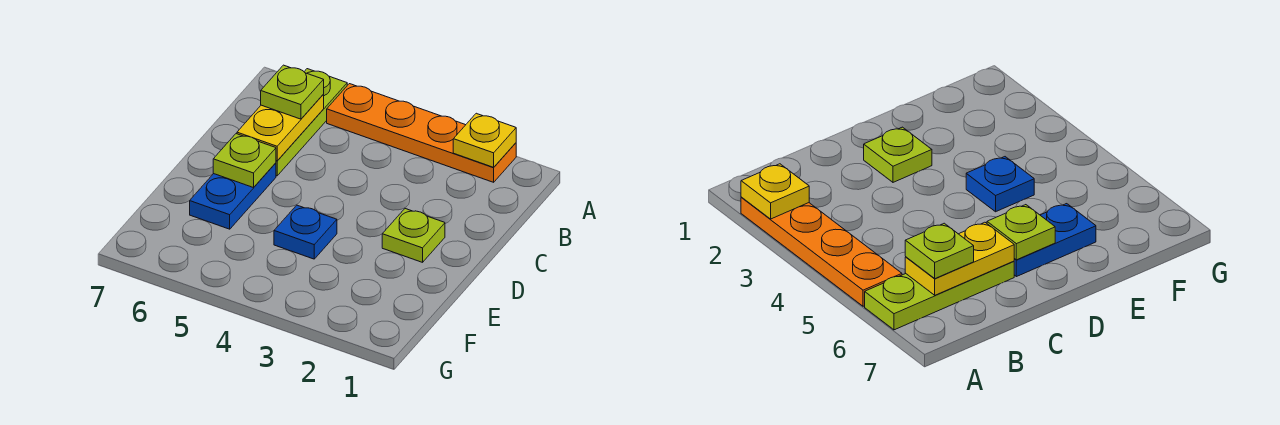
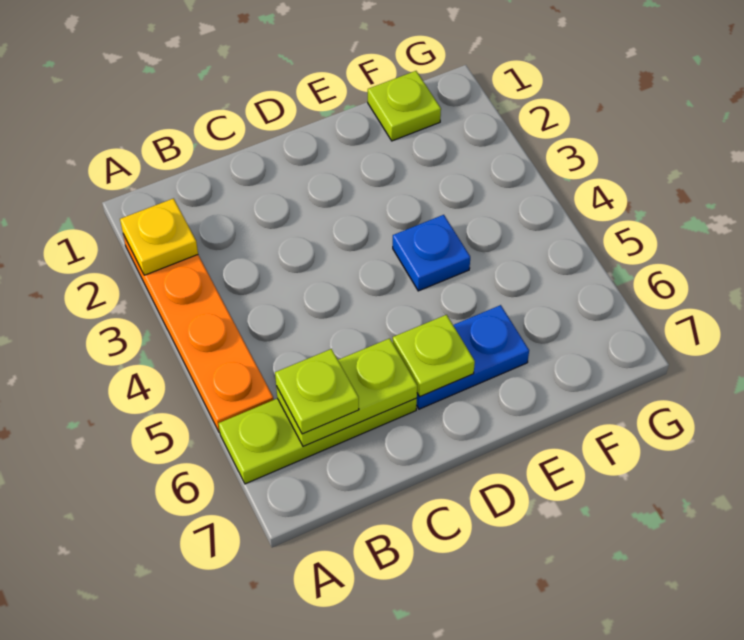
yellow plate B6:C6 level 2 -> lime plate B6:C6 level 2
lime plate D2 level 1 -> lime plate F1 level 1

